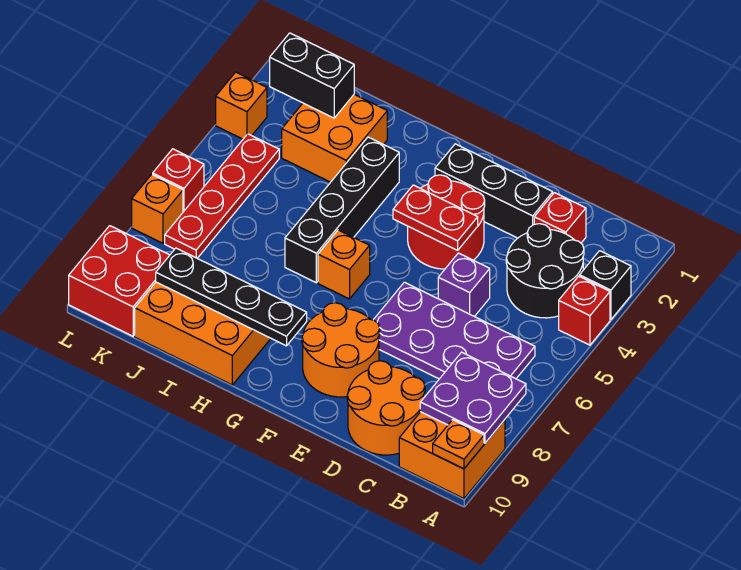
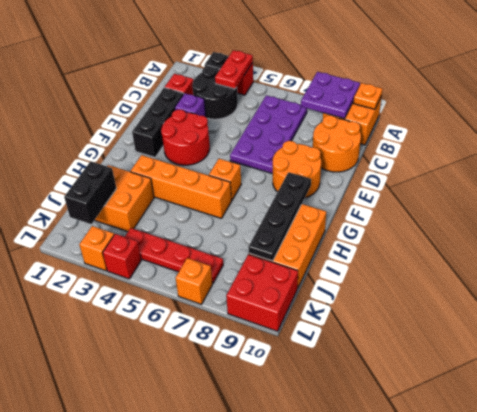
purple brick D5 level 1 -> purple brick D3 level 1
red plate E4:F4 level 2 -> red plate A4:B4 level 2
black brick H3:H6 level 1 -> orange brick H3:H6 level 1
red brick L6 level 1 -> red brick L4 level 1

